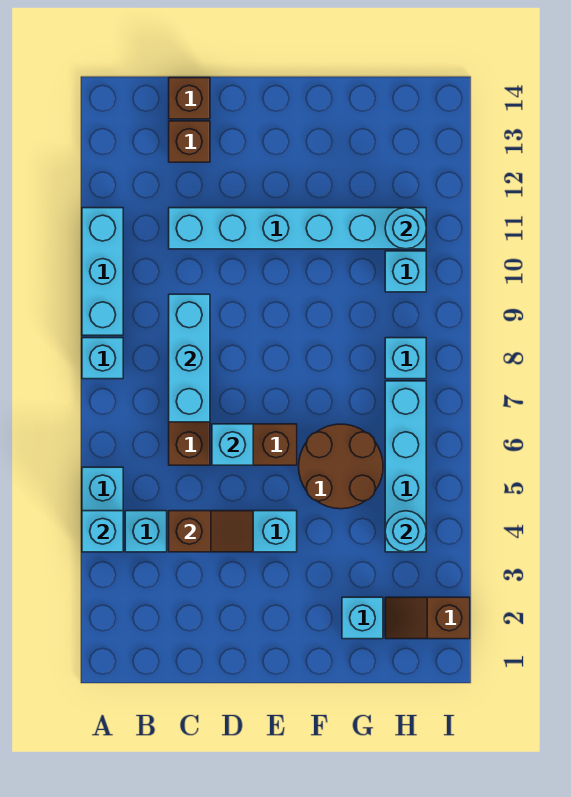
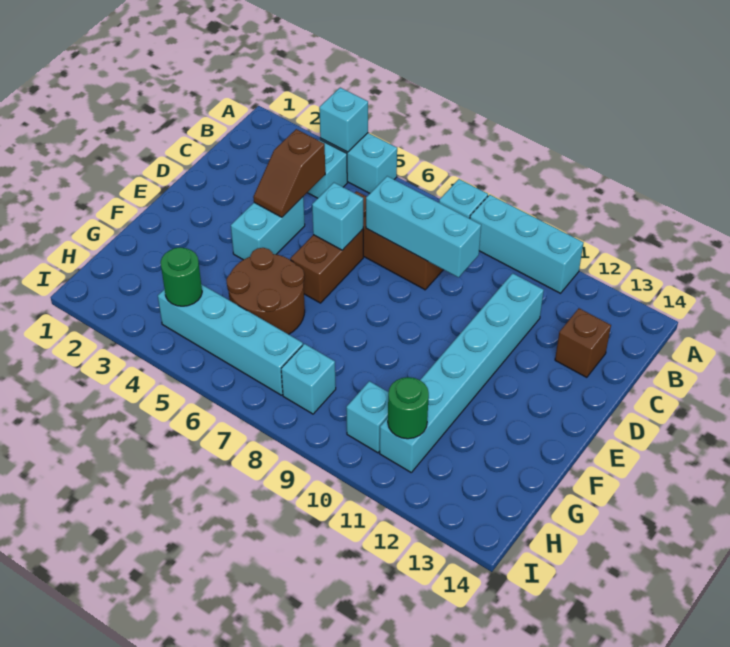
brown brick C14 level 1 -> none
cyan brick G2 level 1 -> none
brown slope H2:I2 level 1 top I -> none
cyan round brick H4 level 2 -> green round brick H4 level 2
cyan round brick H11 level 2 -> green round brick H11 level 2

